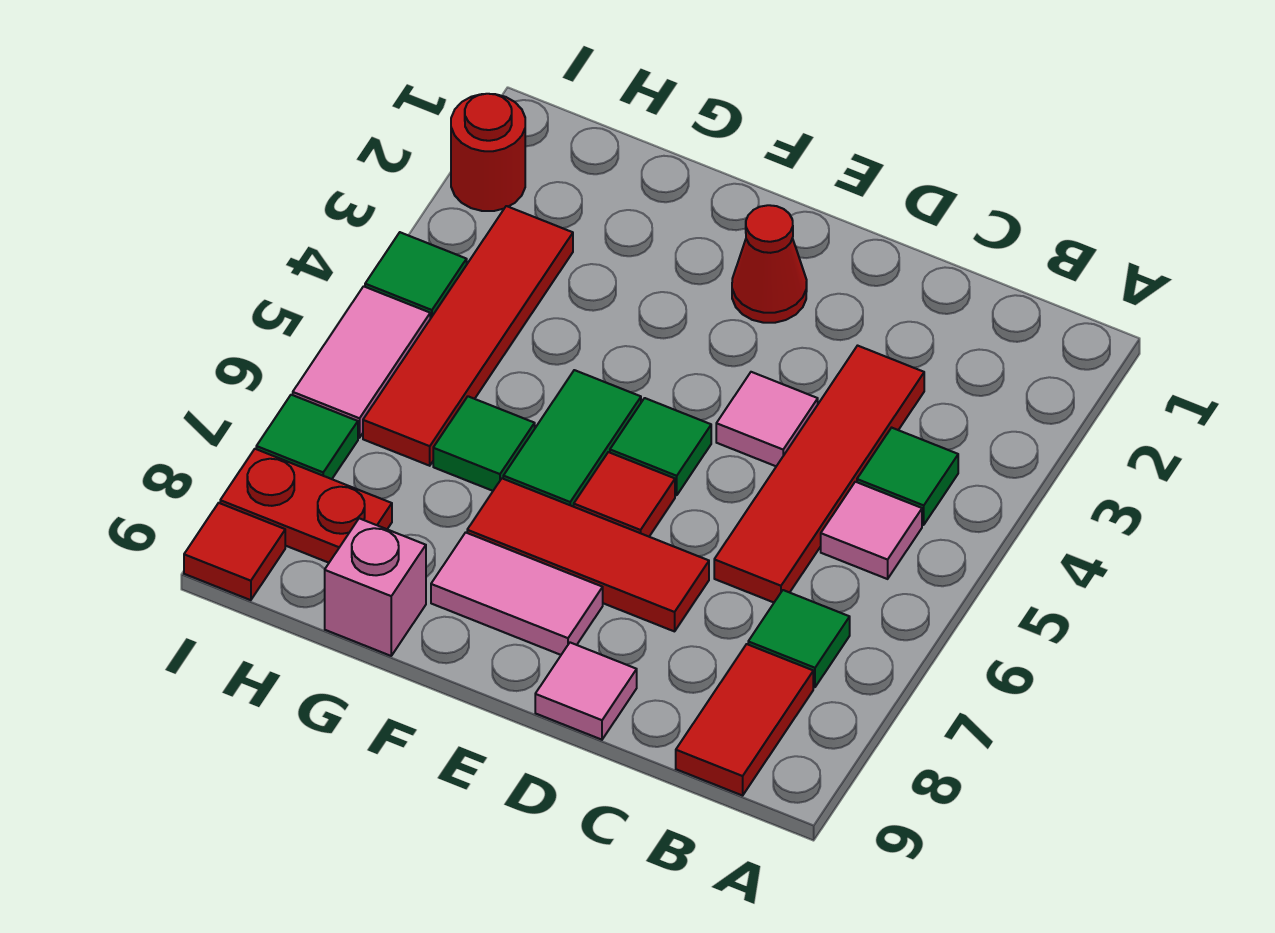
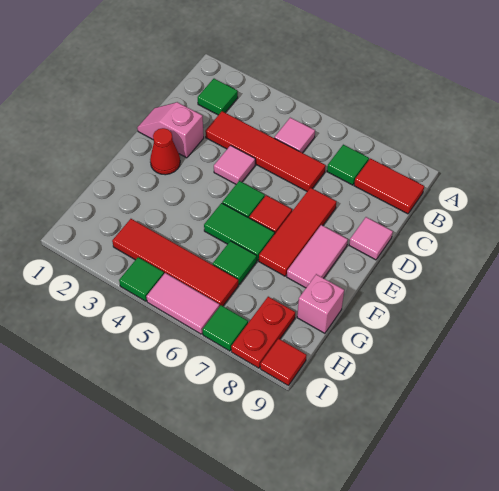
green tile B4 level 1 -> green tile B2 level 1
none -> pink slope D1:D2 level 1 top 2
red round brick I2 level 1 -> none

